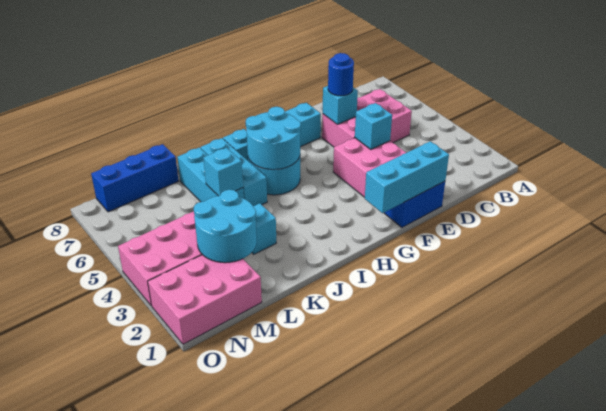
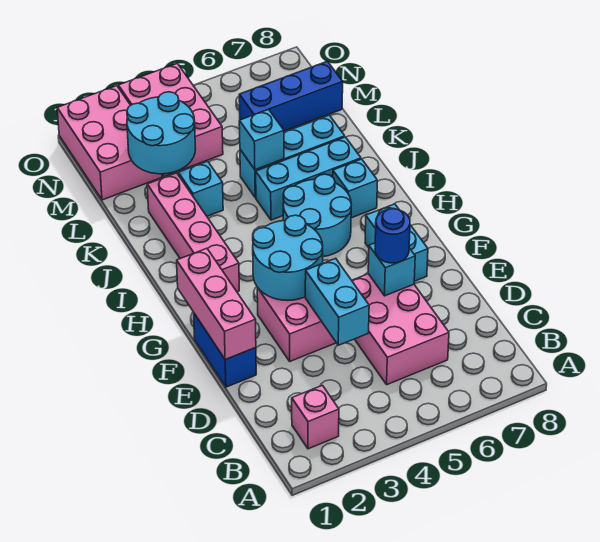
none -> pink brick B2 level 1
cyan brick E1:G1 level 2 -> pink brick E1:G1 level 2
cyan brick E4 level 2 -> cyan brick D4:E4 level 2
none -> pink brick H2:K2 level 1
cyan round brick H5:I6 level 2 -> cyan round brick F3:G4 level 2
blue brick L8:N8 level 1 -> blue brick M6:M8 level 1

